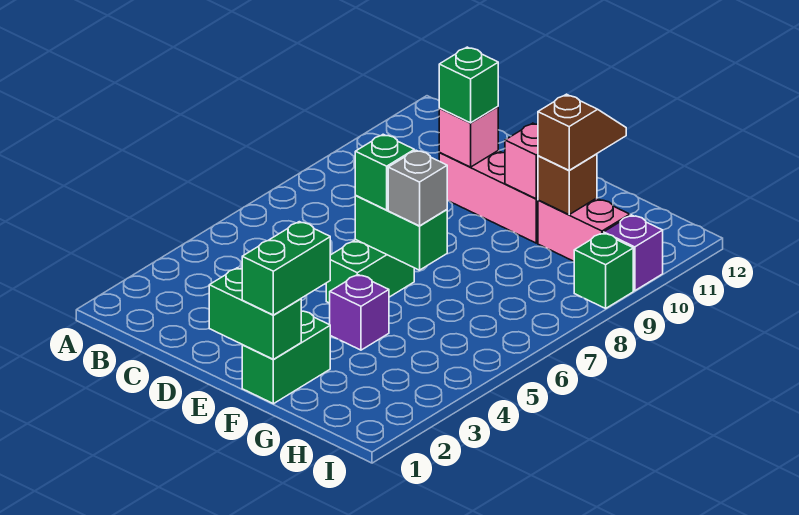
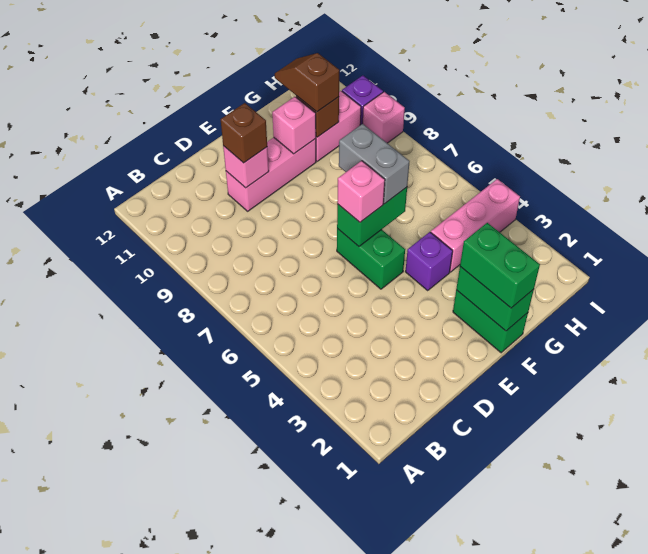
green brick D10 level 3 -> brown brick D10 level 3
green brick E1:F1 level 2 -> green brick F1:F2 level 2
green brick E6 level 3 -> pink brick E6 level 3
grey brick F6 level 3 -> grey brick F6:F7 level 3
none -> pink brick G4:I4 level 1
green brick I9 level 1 -> pink brick I9 level 1

